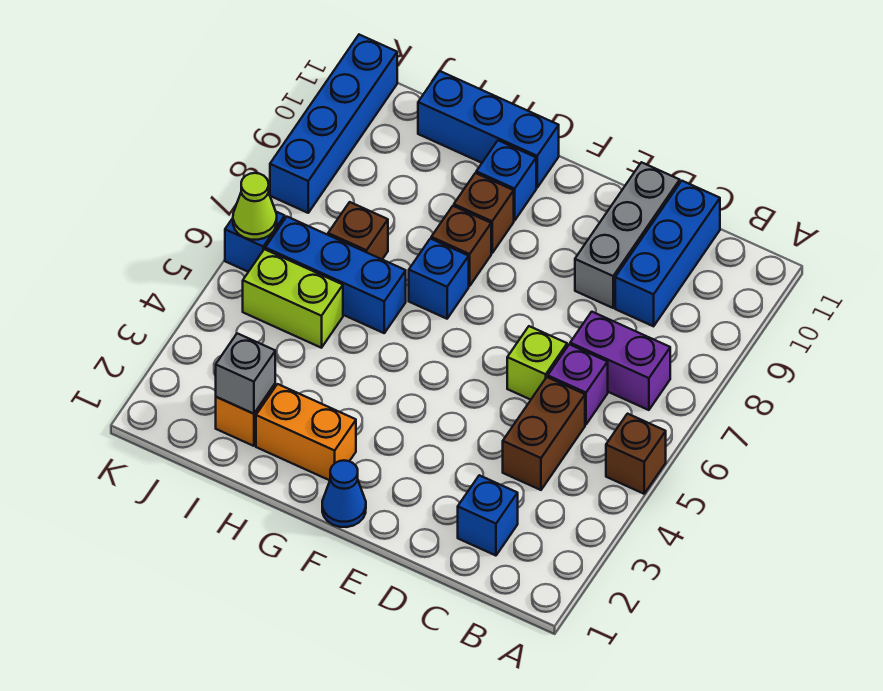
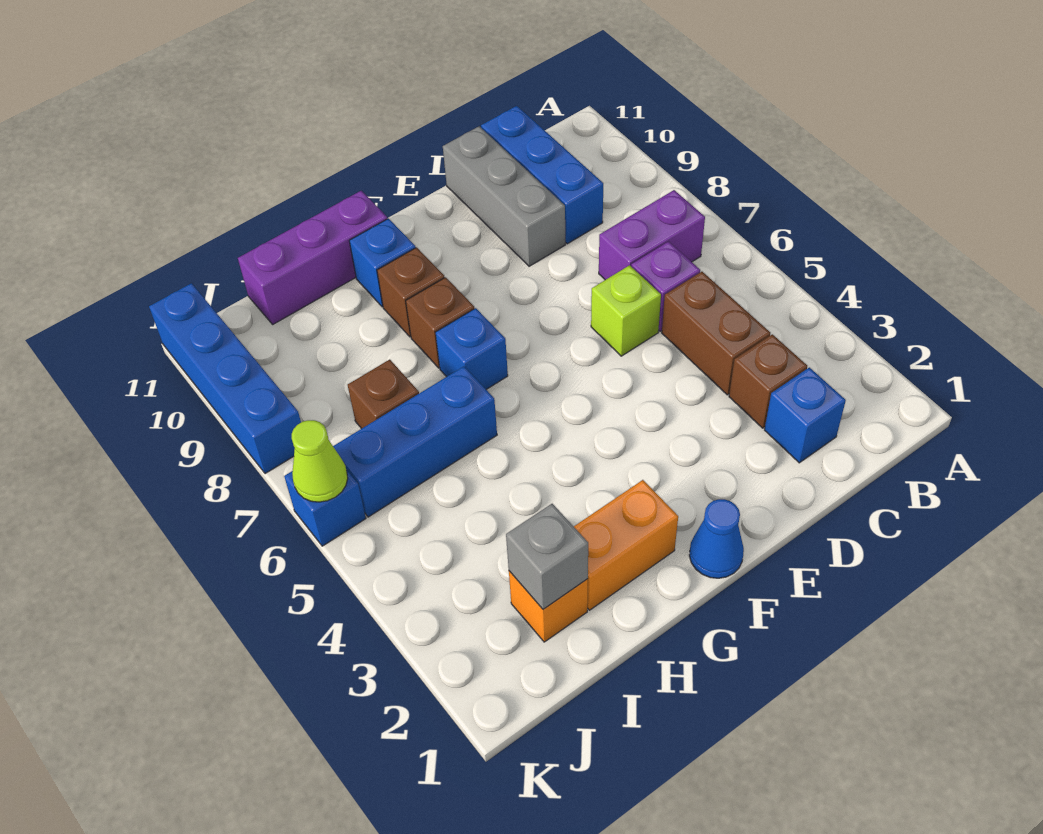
brown brick A5 level 1 -> brown brick C3 level 1
blue brick G11:I11 level 1 -> purple brick G11:I11 level 1
lime brick I5:J5 level 1 -> none

